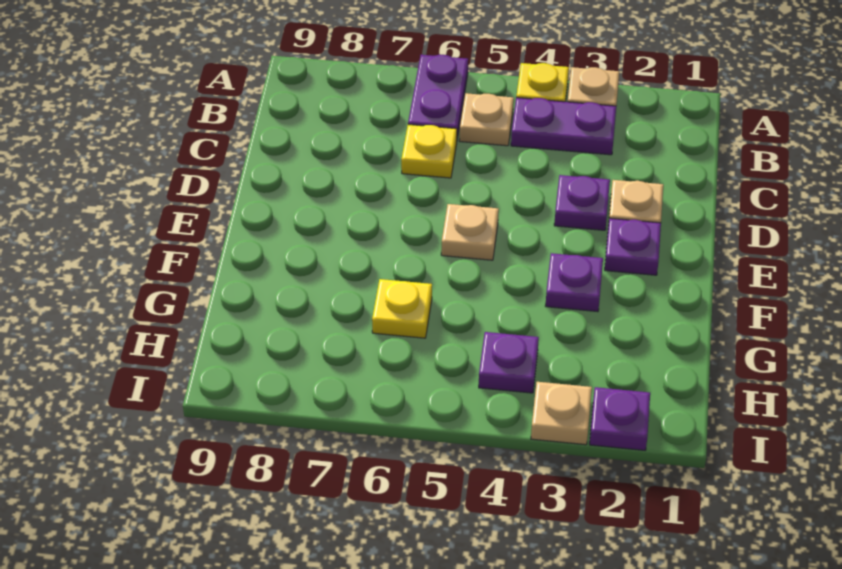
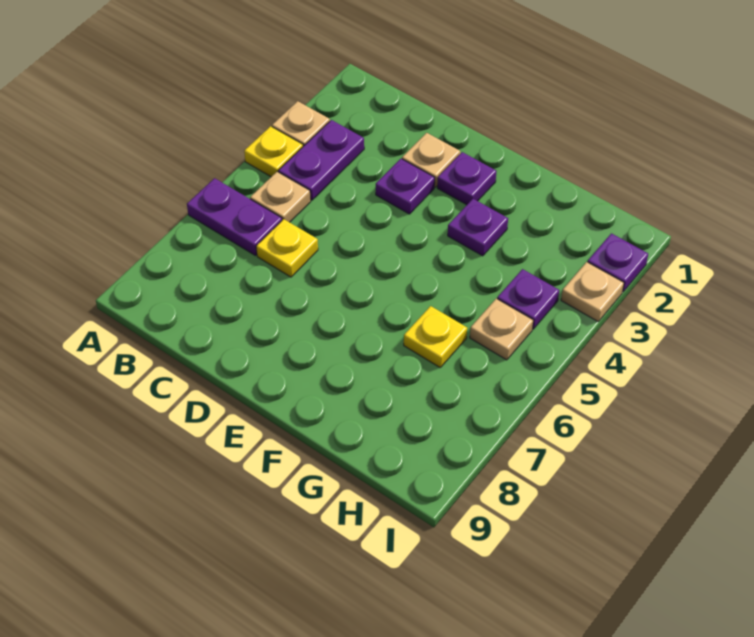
tan plate E5 level 1 -> tan plate H5 level 1

